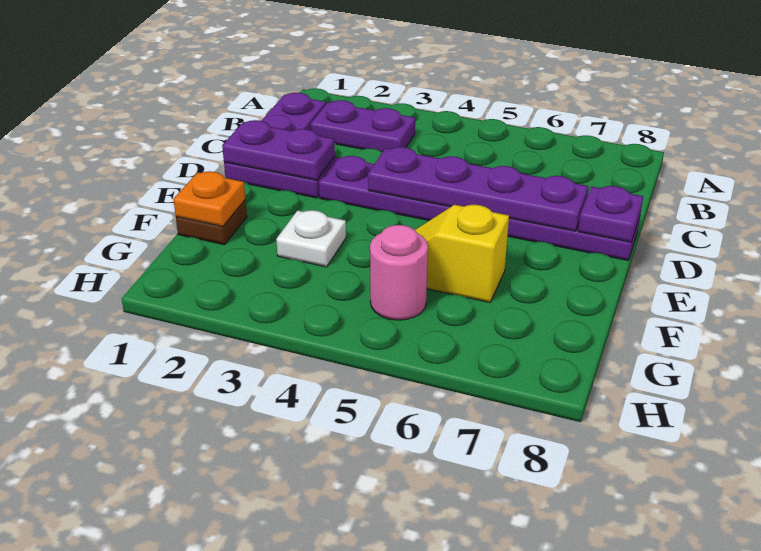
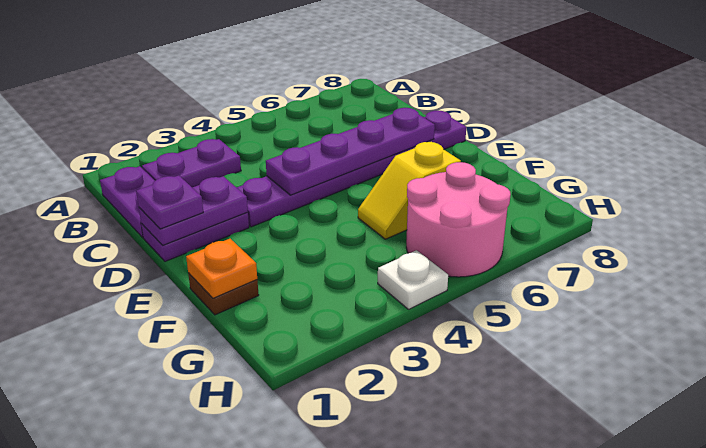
purple plate D8 level 2 -> purple plate D1 level 3
white plate F3 level 1 -> white plate H4 level 1
pink round brick G5 level 1 -> pink round brick G5:H6 level 1

